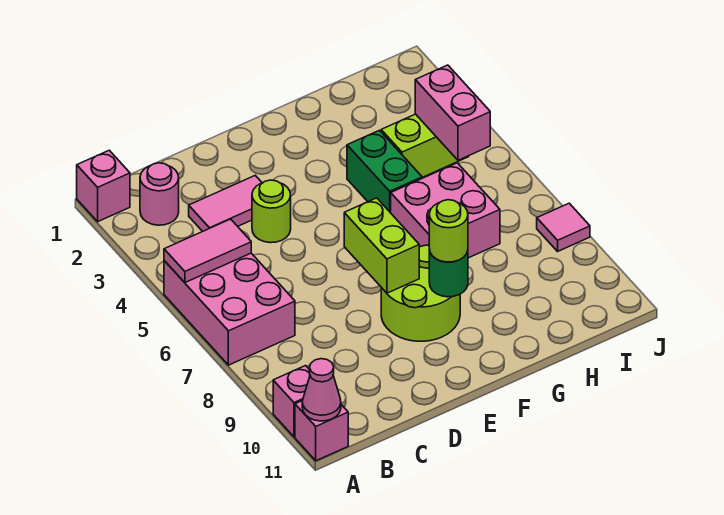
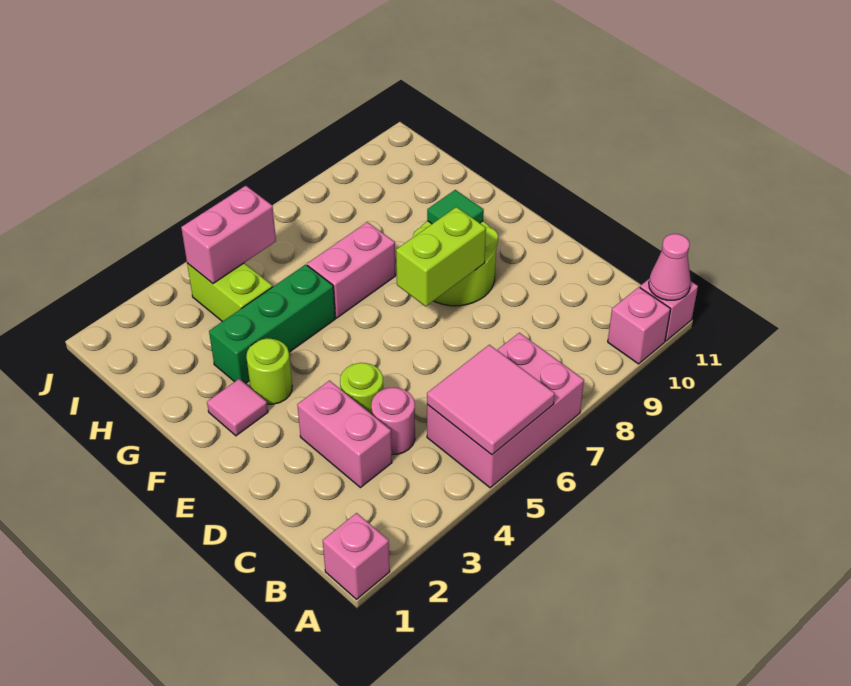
pink tile A5:B5 level 2 -> pink tile A5:B6 level 2
pink round brick B2 level 1 -> pink round brick C4 level 1
pink tile C3:D3 level 1 -> pink brick C3:D3 level 1
green round brick F9 level 2 -> green tile F9 level 2
lime round brick F9 level 3 -> lime round brick F3 level 1
green brick G4:G5 level 1 -> green brick G3:G5 level 1
pink brick G6:H7 level 1 -> pink brick G6:G7 level 1
pink tile J8 level 1 -> pink tile F2 level 1

